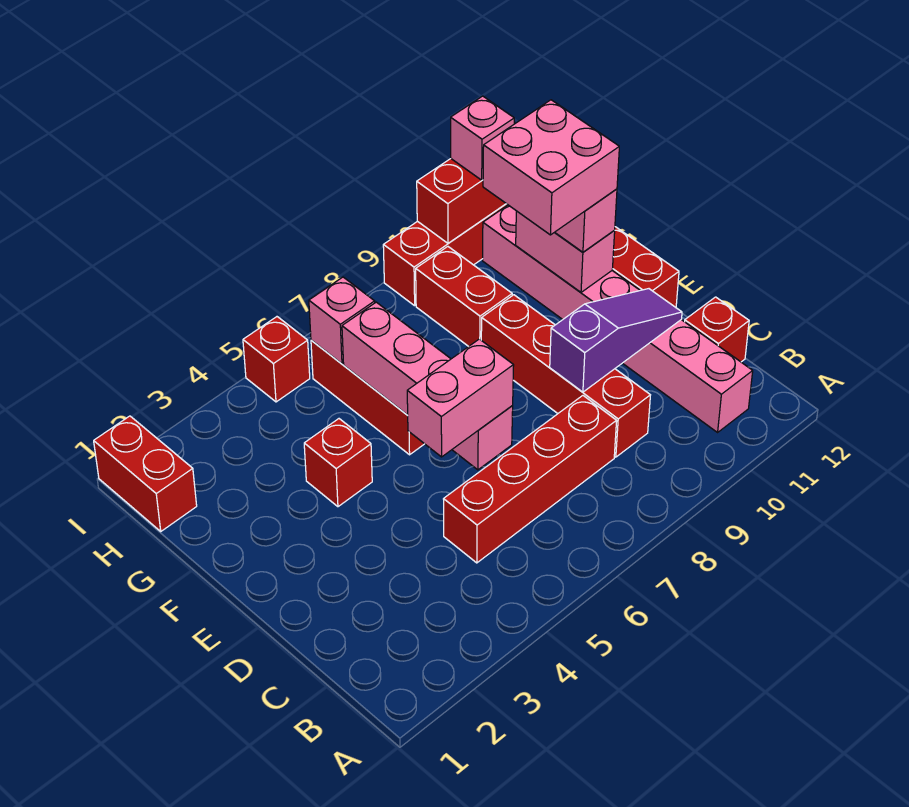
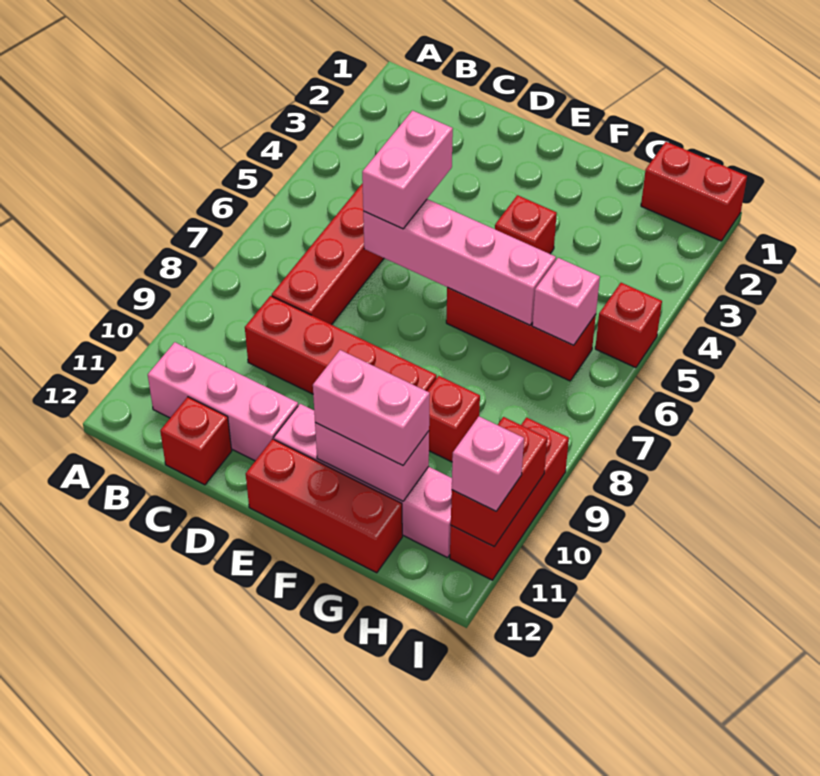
purple slope D9:D11 level 2 top 9 -> none
pink brick F10:G11 level 4 -> none
red brick G9:H9 level 1 -> red brick G9 level 1

